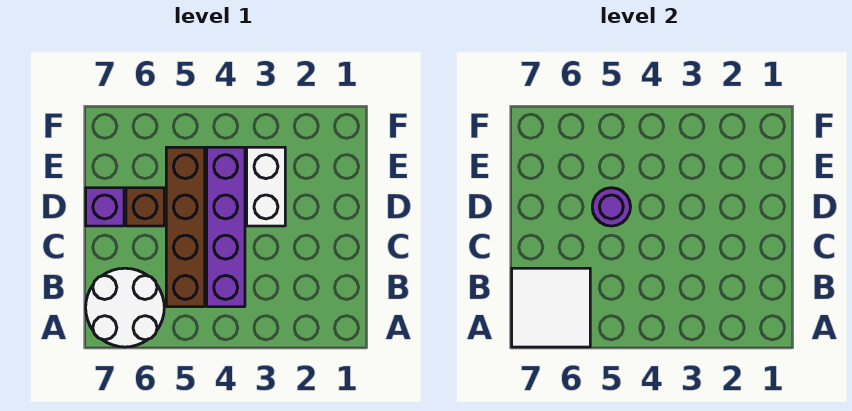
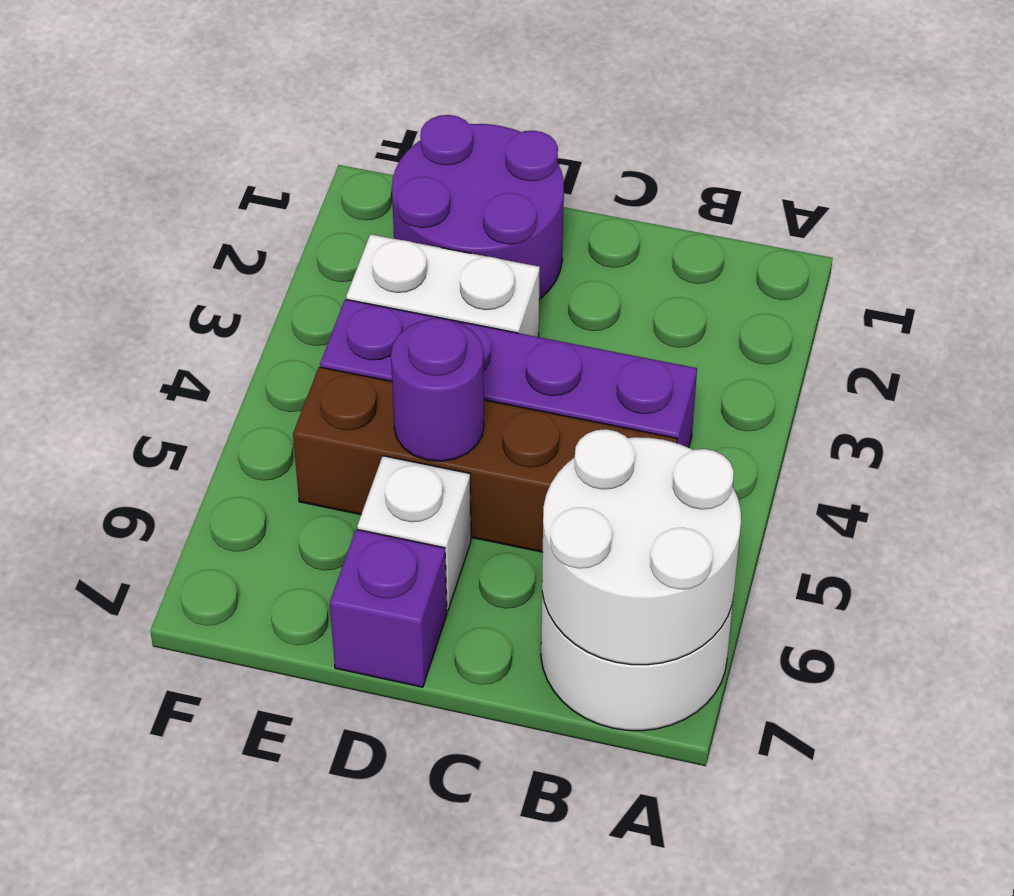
white tile A6:B7 level 2 -> white round brick A6:B7 level 2
none -> purple round brick D1:E2 level 1
brown brick D6 level 1 -> white brick D6 level 1

